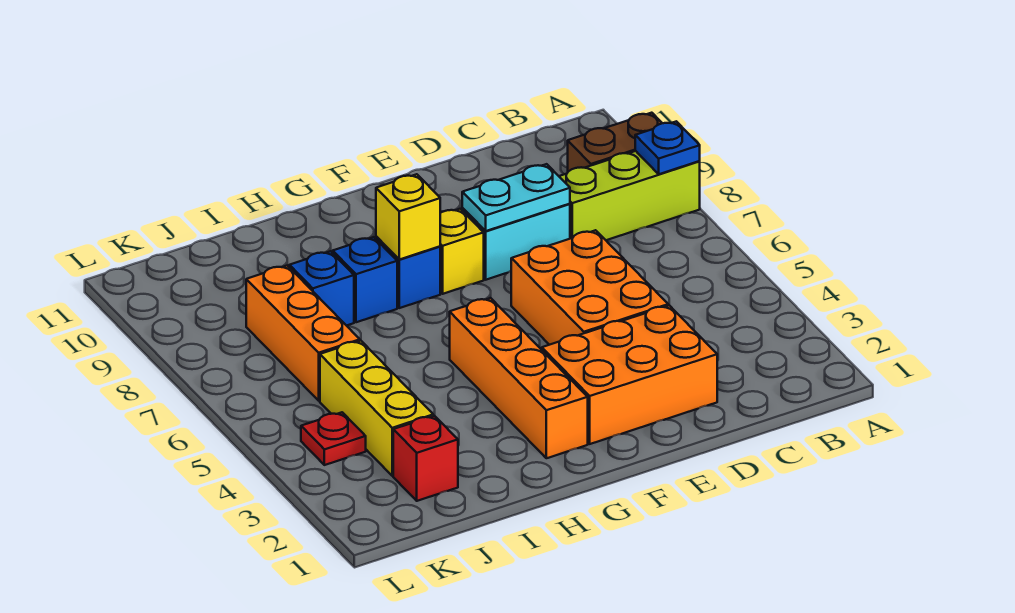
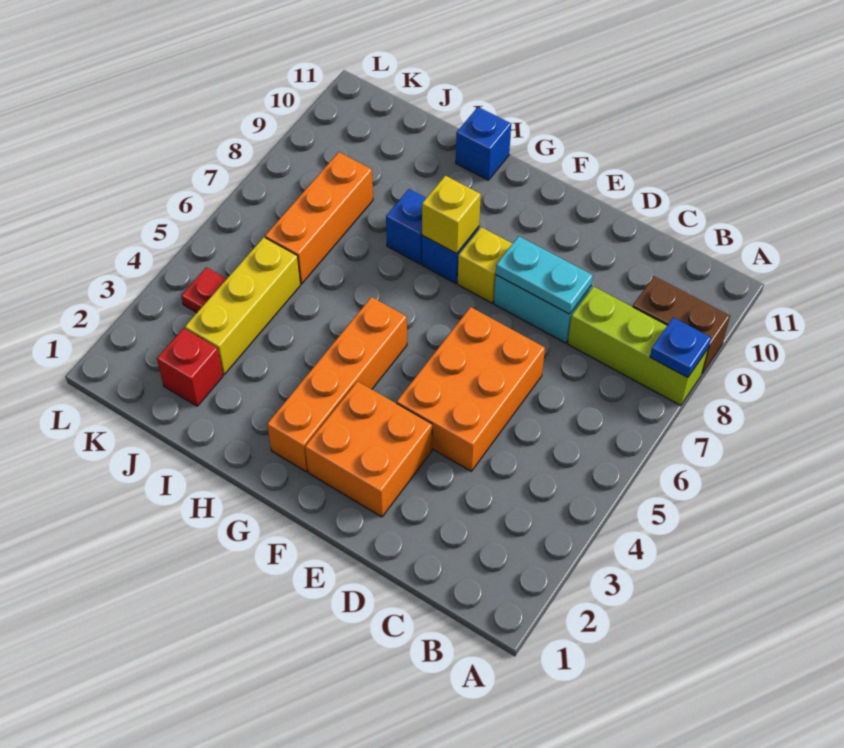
orange brick D2:F3 level 1 -> orange brick E2:F3 level 1
blue brick I8 level 1 -> blue brick H11 level 1

